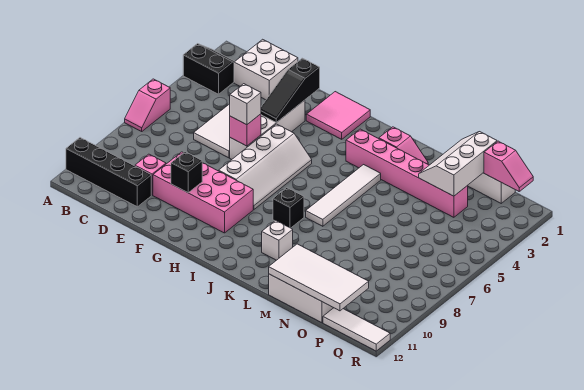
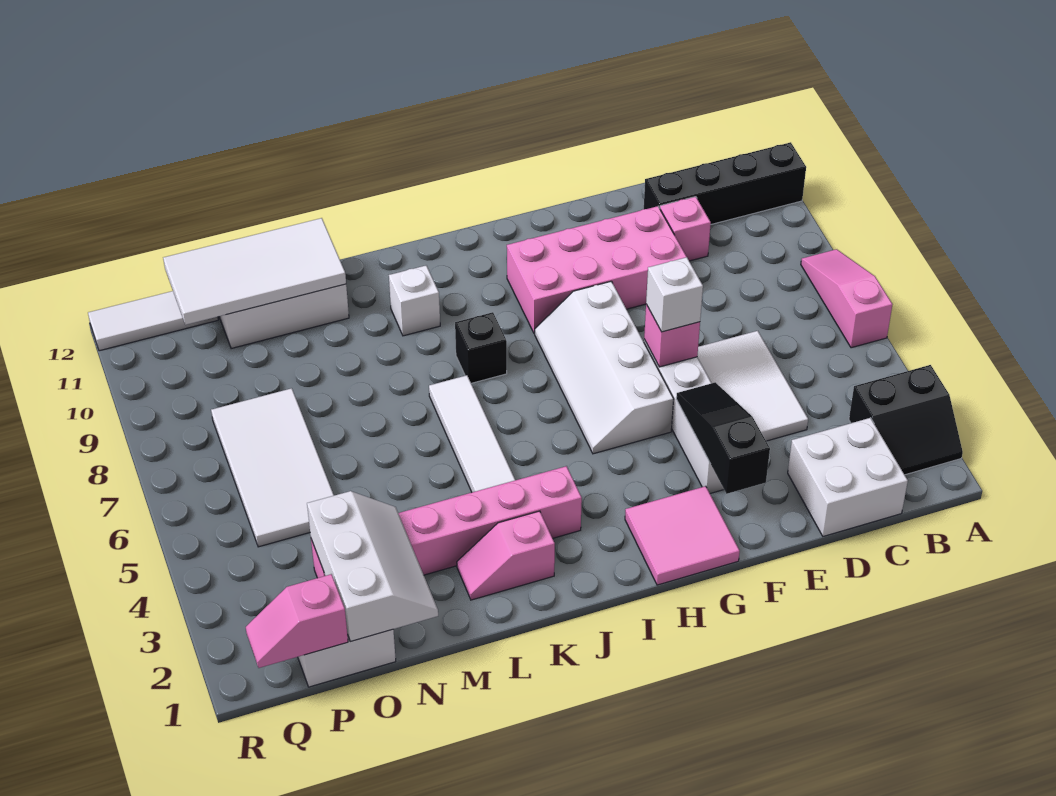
pink slope A6:A7 level 1 top 6 -> pink slope A6:A8 level 1 top 6
black brick F10 level 2 -> none
none -> white tile O5:P8 level 1

